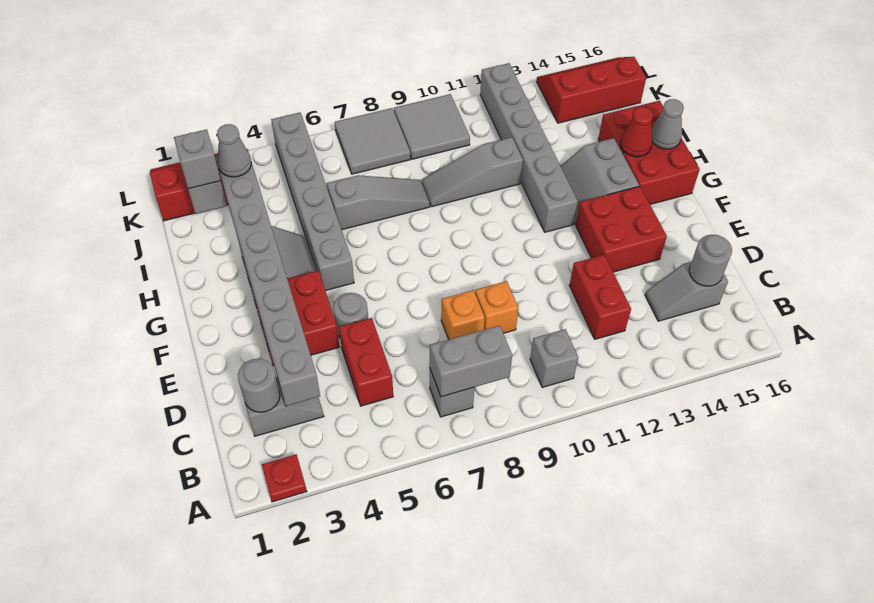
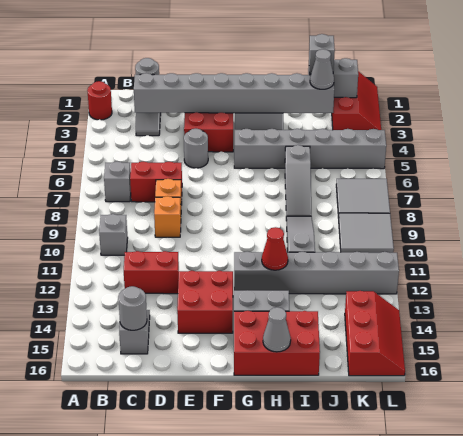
red plate A2 level 1 -> red round brick A2 level 1
grey brick B7:B8 level 2 -> none
red brick C5:D5 level 1 -> red brick C7:D7 level 1
red cone H15 level 2 -> red cone H12 level 2

